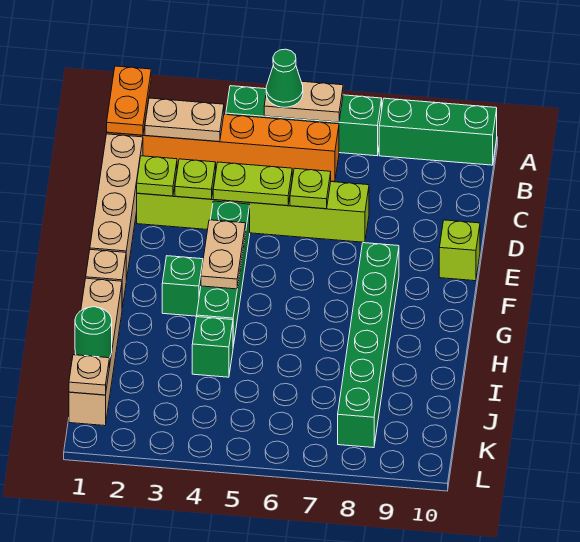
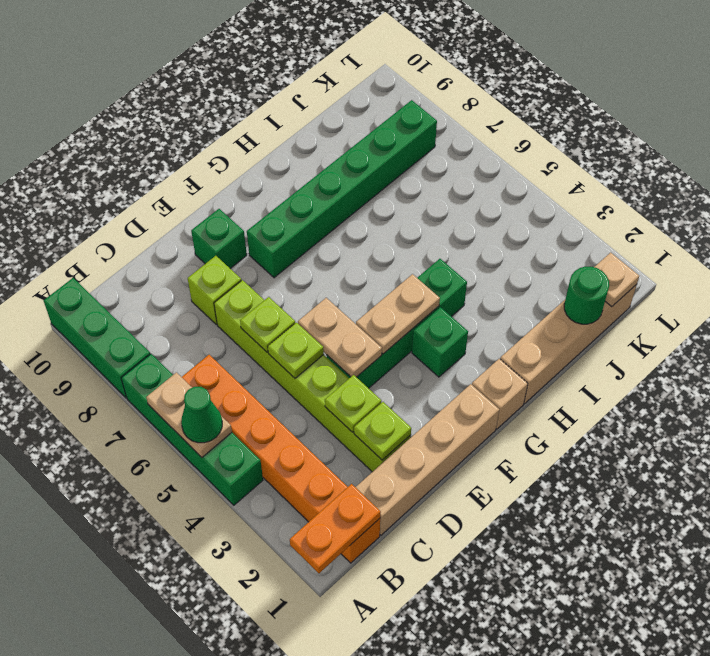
tan plate B2:B3 level 2 -> tan plate E4:E5 level 2
lime plate D4:D5 level 2 -> lime plate D5 level 2
lime brick E10 level 1 -> lime brick D8 level 1
green brick I4 level 1 -> green brick E9 level 1

